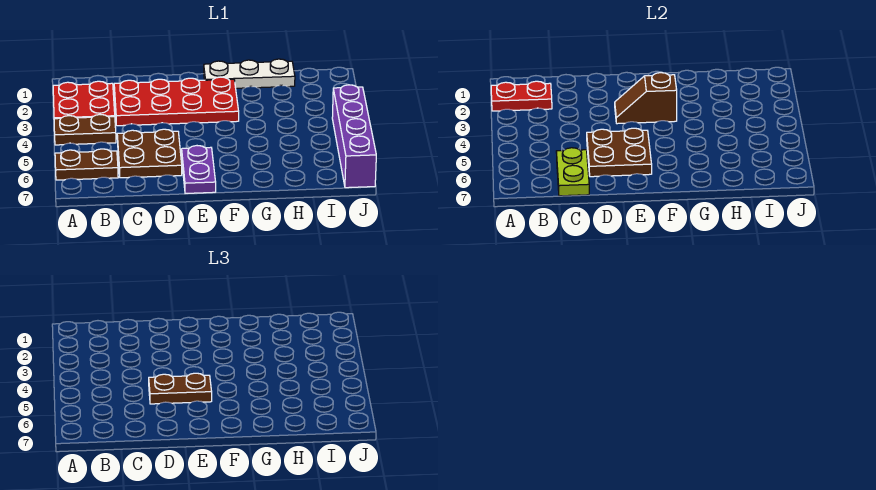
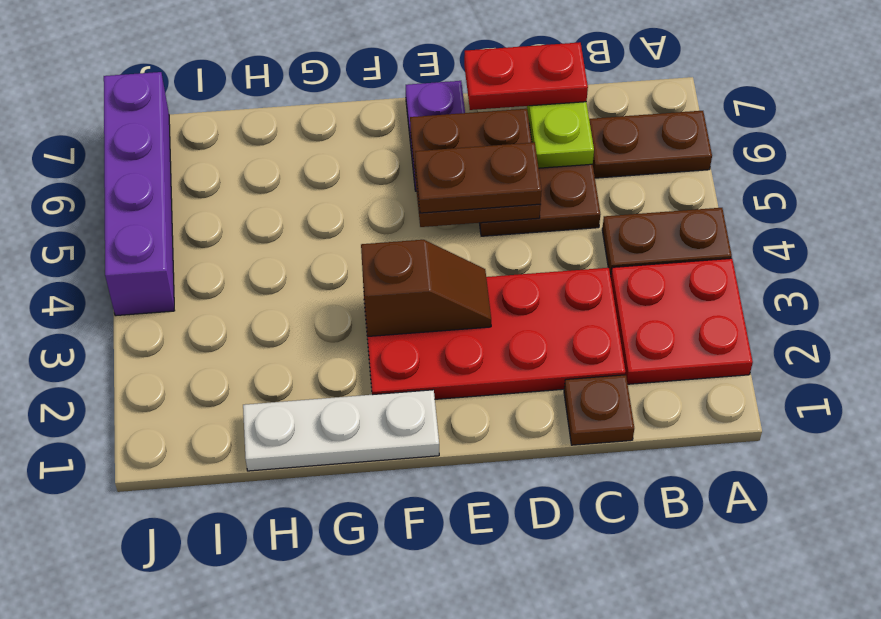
red plate A2:B2 level 2 -> red plate C7:D7 level 3
none -> brown plate C1 level 1

